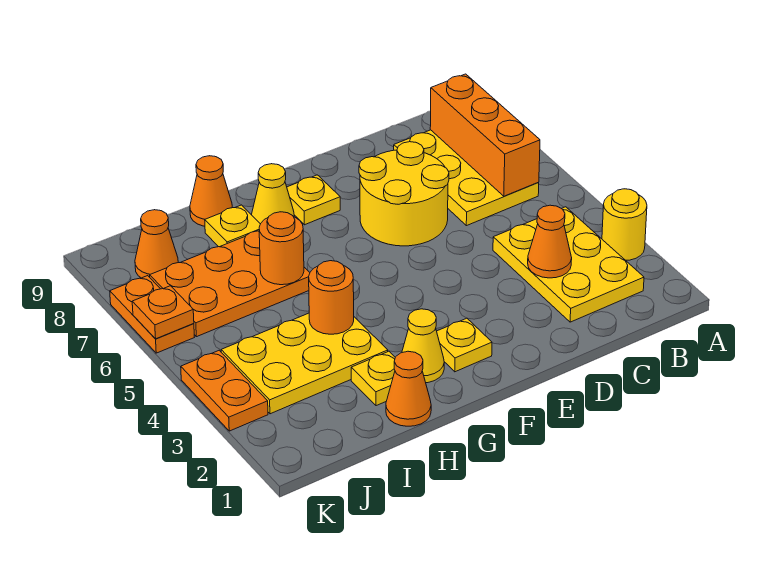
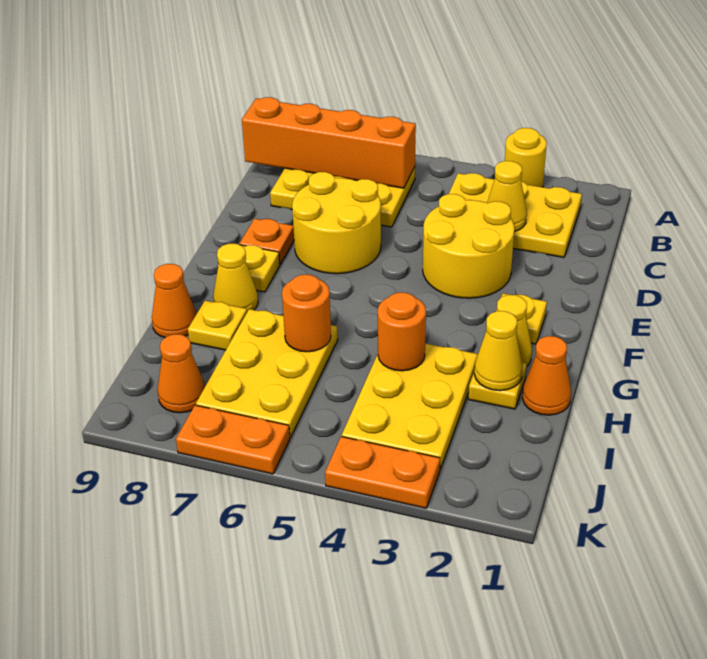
orange brick B6:B8 level 2 -> orange brick B6:B9 level 2
orange cone C3 level 2 -> yellow cone C3 level 2
none -> yellow round brick D3:E4 level 1
none -> yellow cone H2 level 2
orange plate H6:J7 level 1 -> yellow plate H6:J7 level 1
orange plate K6 level 2 -> orange plate E8 level 1

